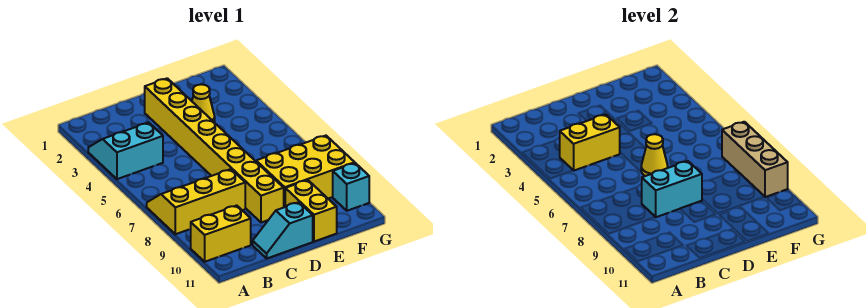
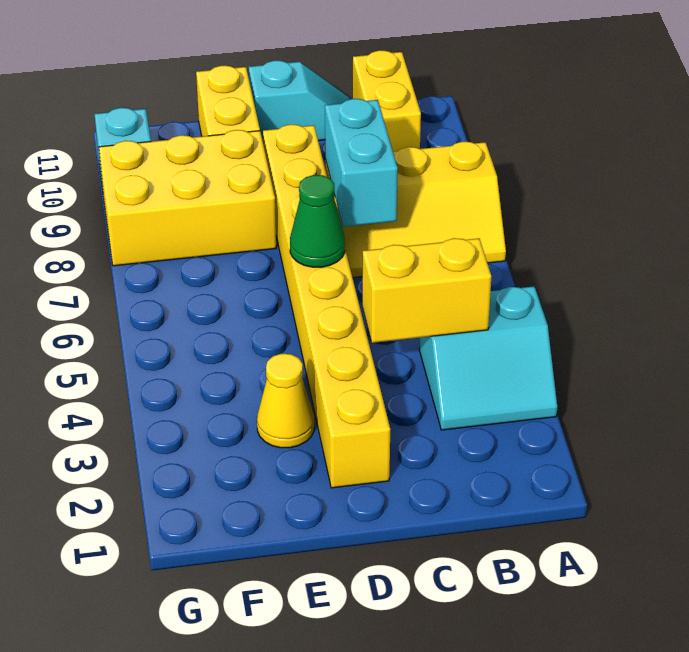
yellow brick A10:B10 level 1 -> yellow brick B10:B11 level 1
cyan brick C8:D8 level 2 -> cyan brick C7:C8 level 2
yellow cone D6 level 2 -> green cone D6 level 2
tan brick G7:G9 level 2 -> none

